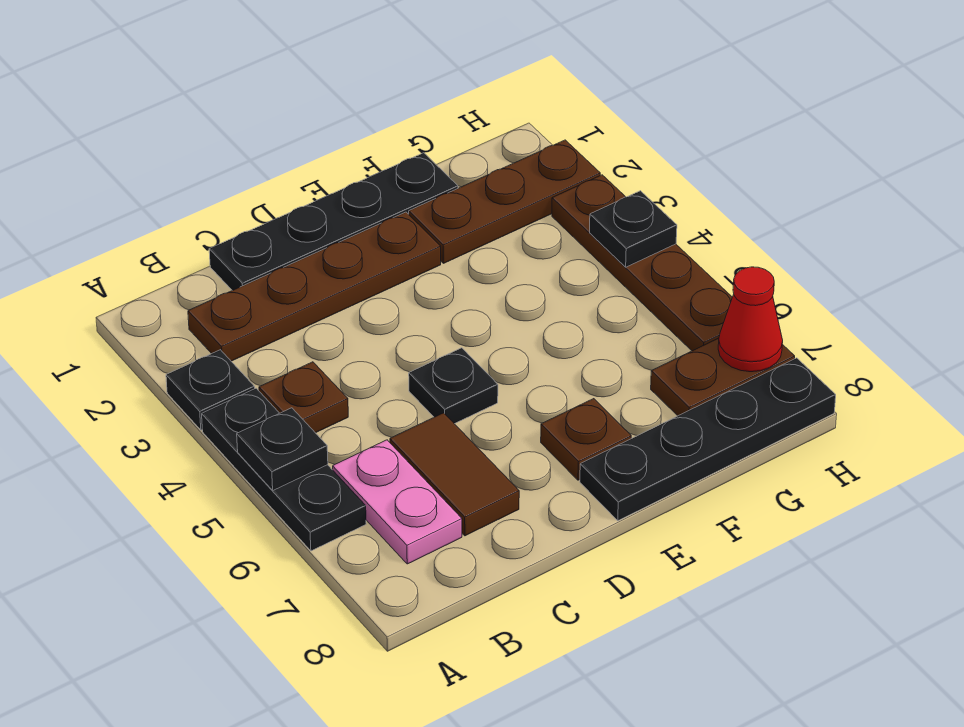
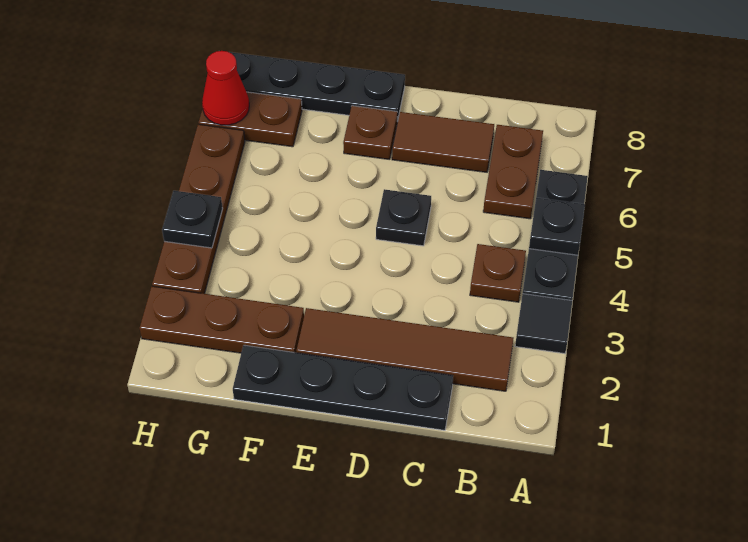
black plate A3 level 1 -> black tile A3 level 1
brown plate B2:E2 level 1 -> brown tile B2:E2 level 1
pink plate B6:B7 level 1 -> brown plate B6:B7 level 1
brown tile C6:C7 level 1 -> brown tile C7:D7 level 1

